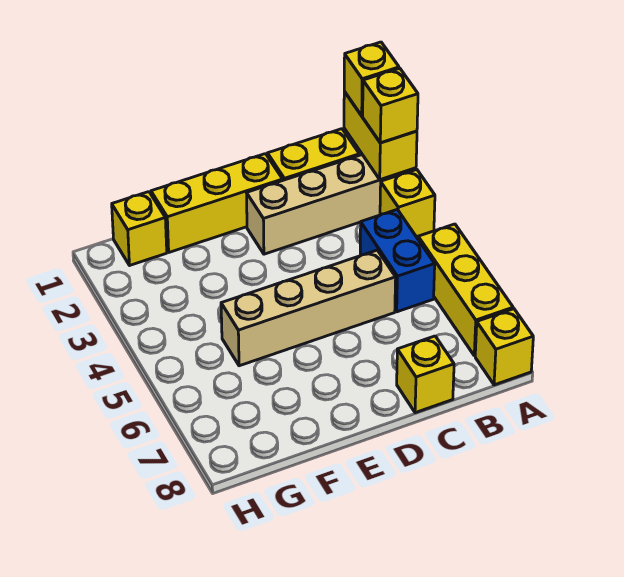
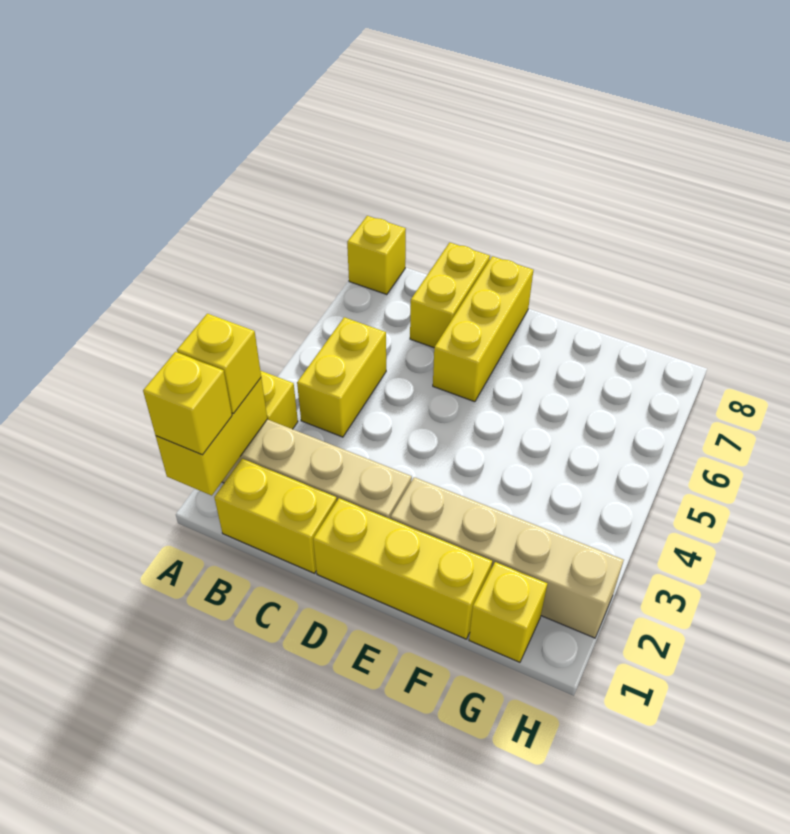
yellow brick A5:A7 level 1 -> yellow brick D6:D8 level 1
blue brick B4:B5 level 1 -> yellow brick B4:B5 level 1
tan brick C5:F5 level 1 -> tan brick E2:H2 level 1
yellow brick C8 level 1 -> yellow brick C7:C8 level 1

